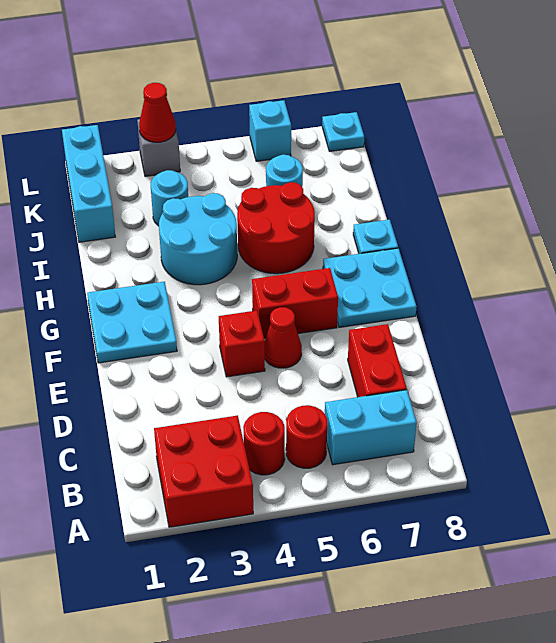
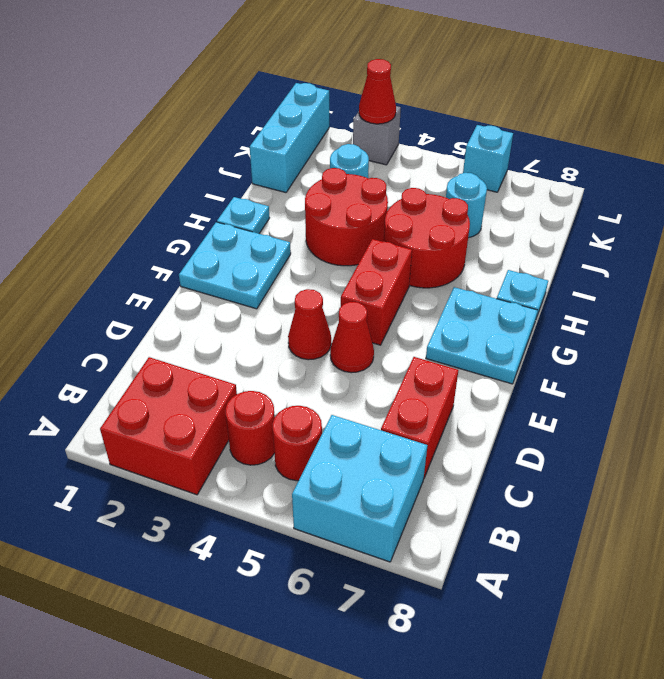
cyan brick B6:B7 level 1 -> cyan brick A6:B7 level 1
red brick E4 level 1 -> red cone E4 level 1
red brick F5:F6 level 1 -> red brick F5:G5 level 1
cyan round brick H3:I4 level 1 -> red round brick H3:I4 level 1
cyan plate L8 level 1 -> cyan plate H1 level 1

